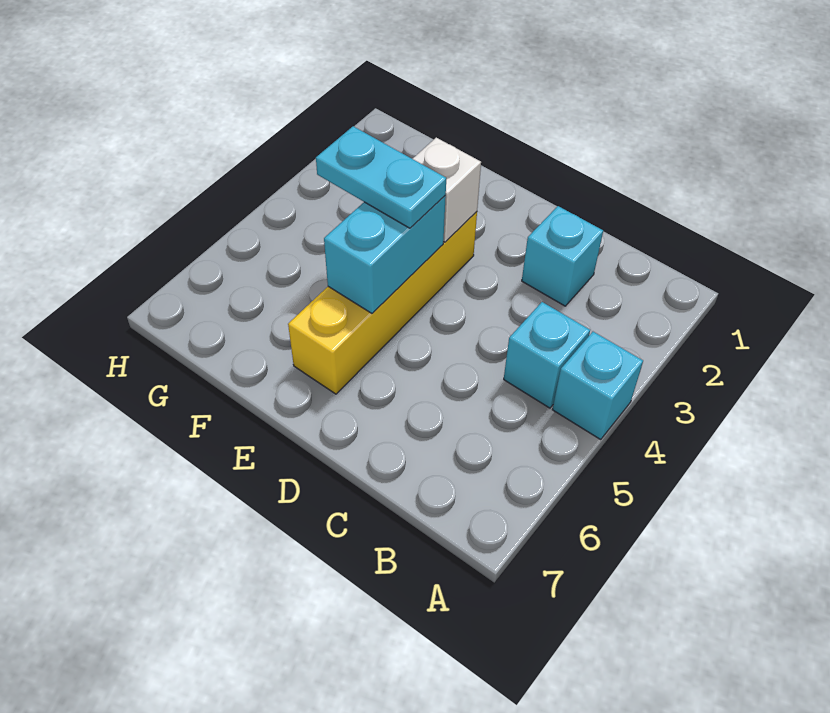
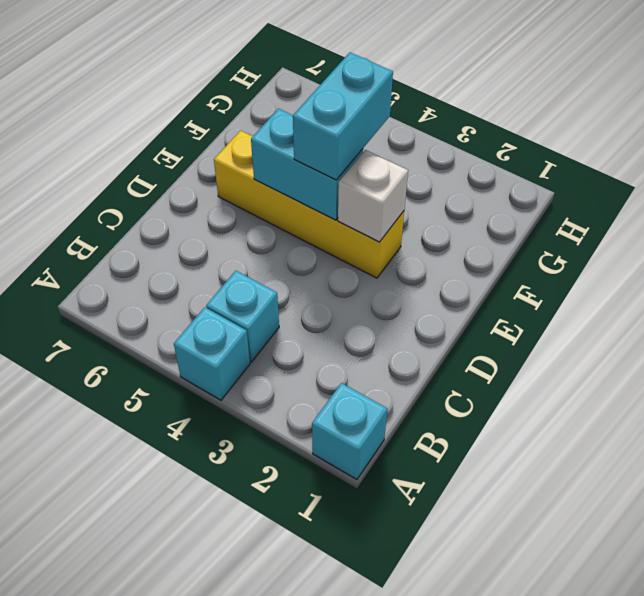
cyan brick C2 level 1 -> cyan brick A1 level 1
cyan plate E4:F4 level 3 -> cyan brick E4:F4 level 3

